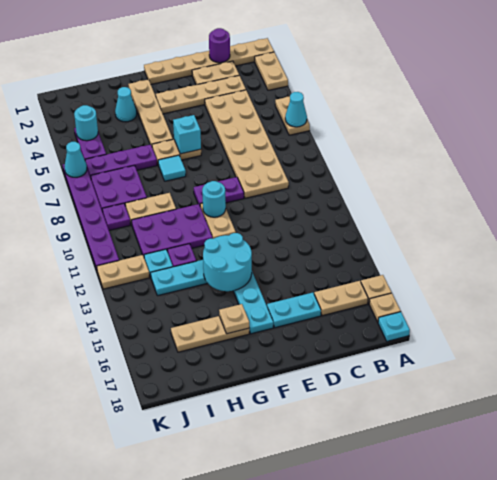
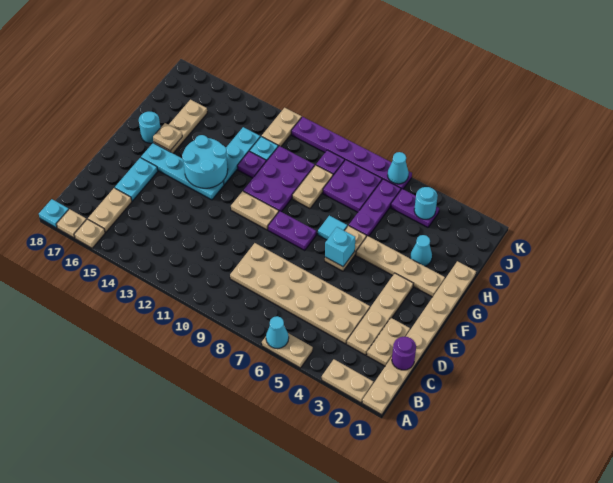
tan plate A1:F1 level 1 -> tan plate A1:H1 level 1
purple plate E9:F9 level 1 -> purple plate F8:F9 level 1
cyan round brick F10 level 2 -> cyan round brick G17 level 1

